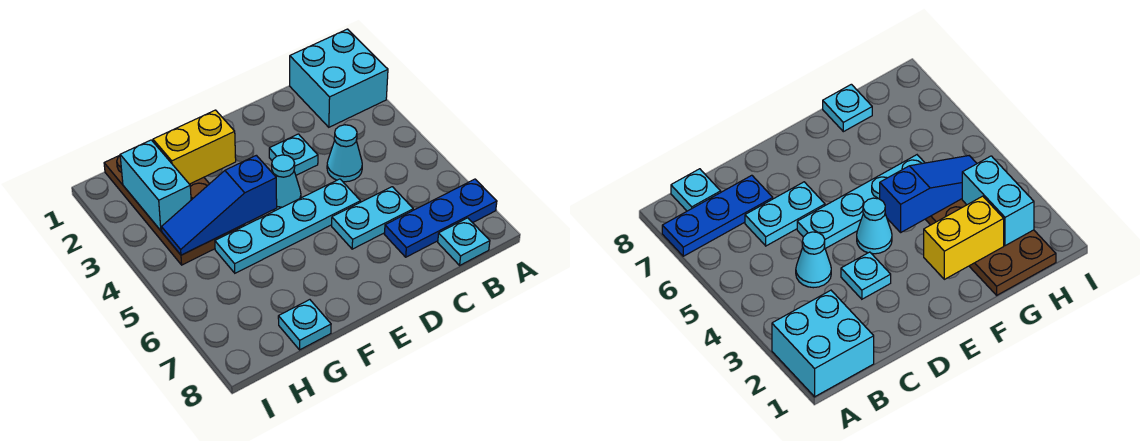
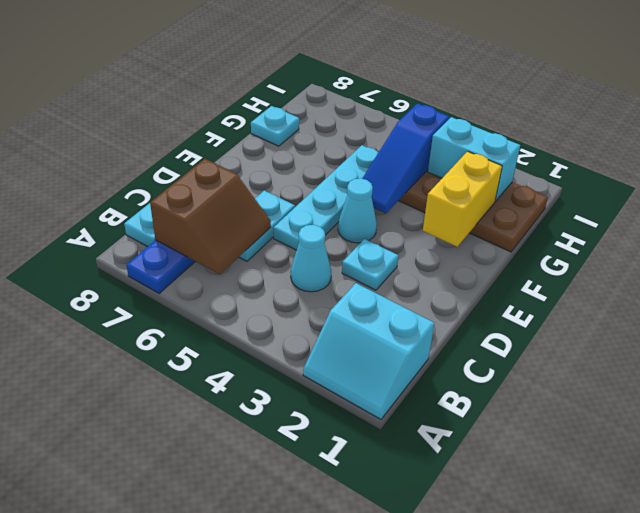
cyan brick A1:B2 level 1 -> cyan slope A1:B2 level 1 top B
none -> brown slope B6:C7 level 2 top 7
blue slope F4:H4 level 2 top F -> blue slope F4:H4 level 2 top H

